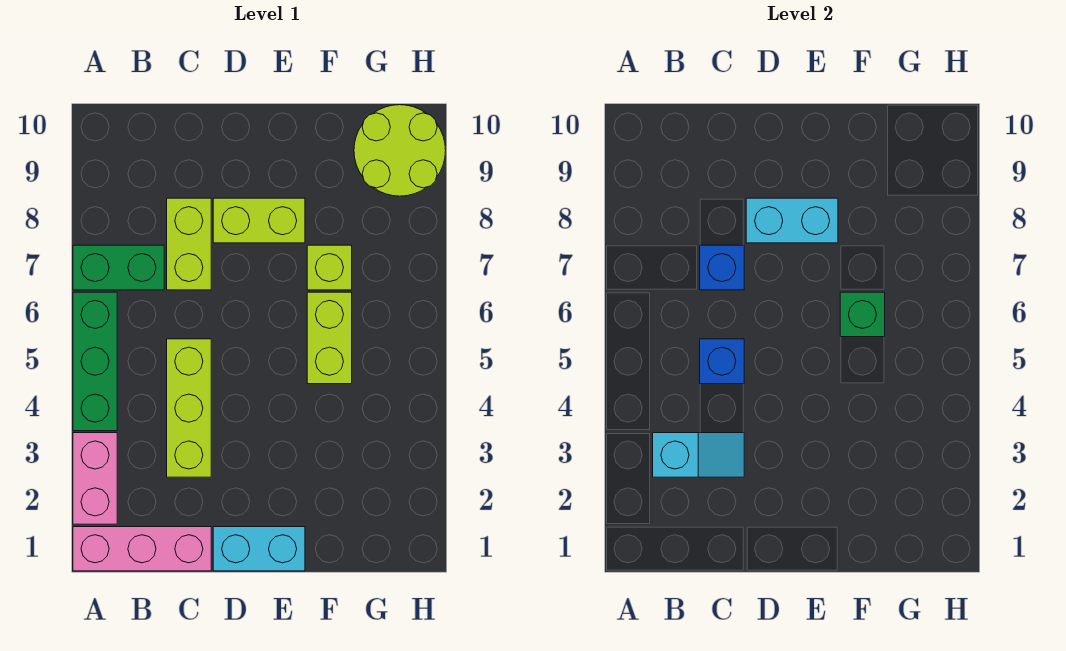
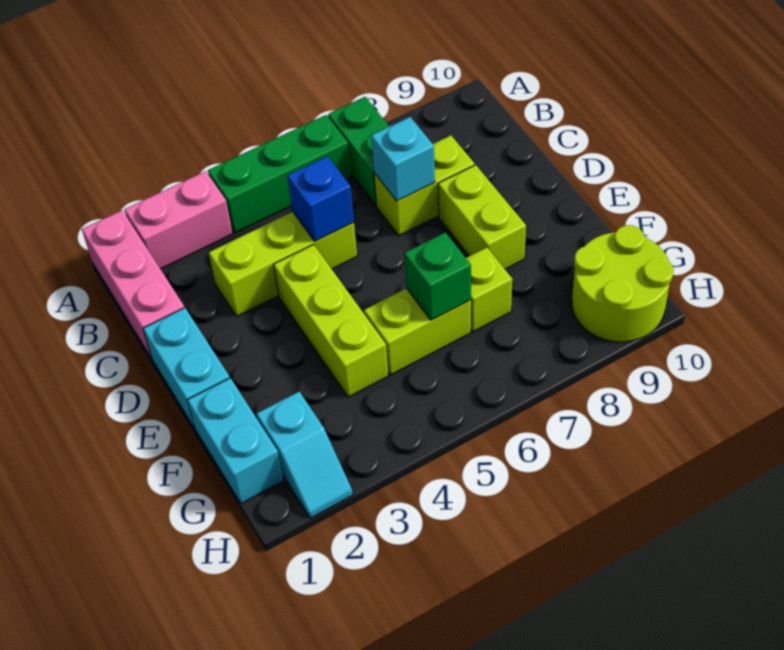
cyan slope B3:C3 level 2 top B -> cyan slope G2:H2 level 1 top G
blue brick C7 level 2 -> cyan brick C7 level 2
none -> lime brick D4:F4 level 1
cyan brick D8:E8 level 2 -> cyan brick F1:G1 level 1

